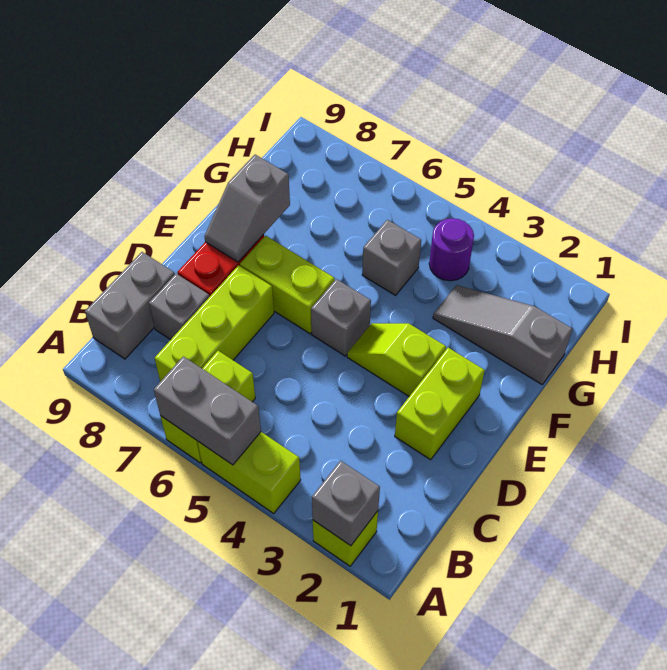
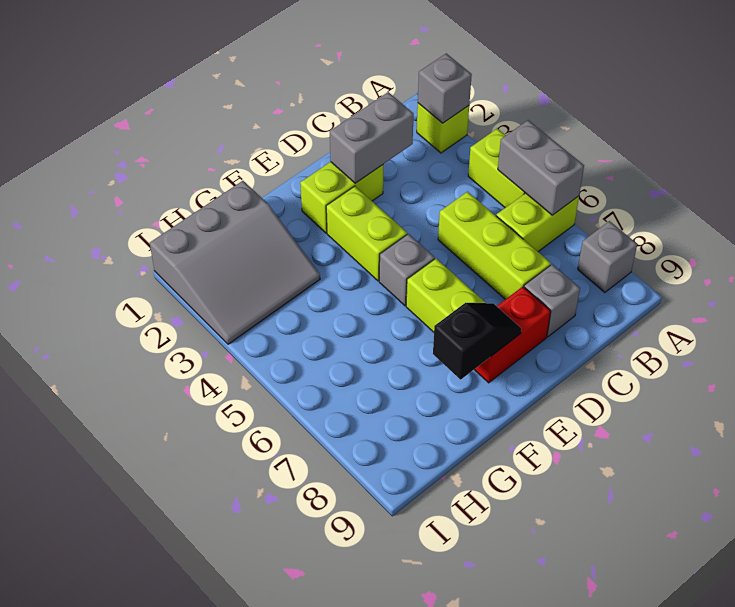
lime brick B7:D7 level 1 -> lime brick C5:C7 level 1
grey brick B9:C9 level 1 -> grey brick C2:D2 level 2
lime slope E3:E4 level 1 top 3 -> lime brick E3:E4 level 1
grey slope E8:F8 level 2 top F -> black slope E8:F8 level 2 top F
grey slope G1:G3 level 1 top 1 -> grey slope G1:I3 level 1 top 1
grey brick G5 level 1 -> grey brick A8 level 1
purple round brick H4 level 1 -> none

